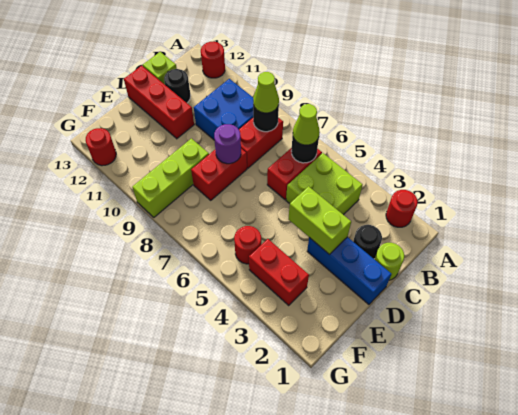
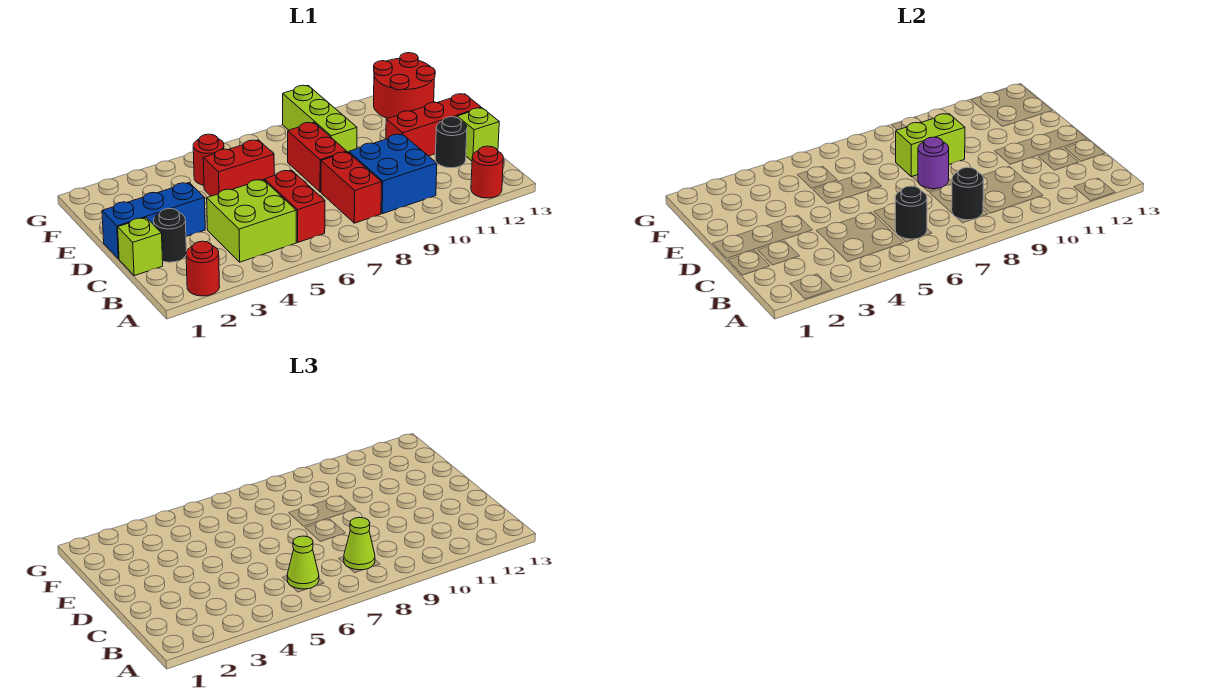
lime round brick C1 level 1 -> lime brick C1 level 1
lime brick D3:D4 level 2 -> lime brick E8:E9 level 2
red brick F3:F4 level 1 -> red brick E5:E6 level 1
red round brick G12 level 1 -> red round brick F12:G13 level 1

